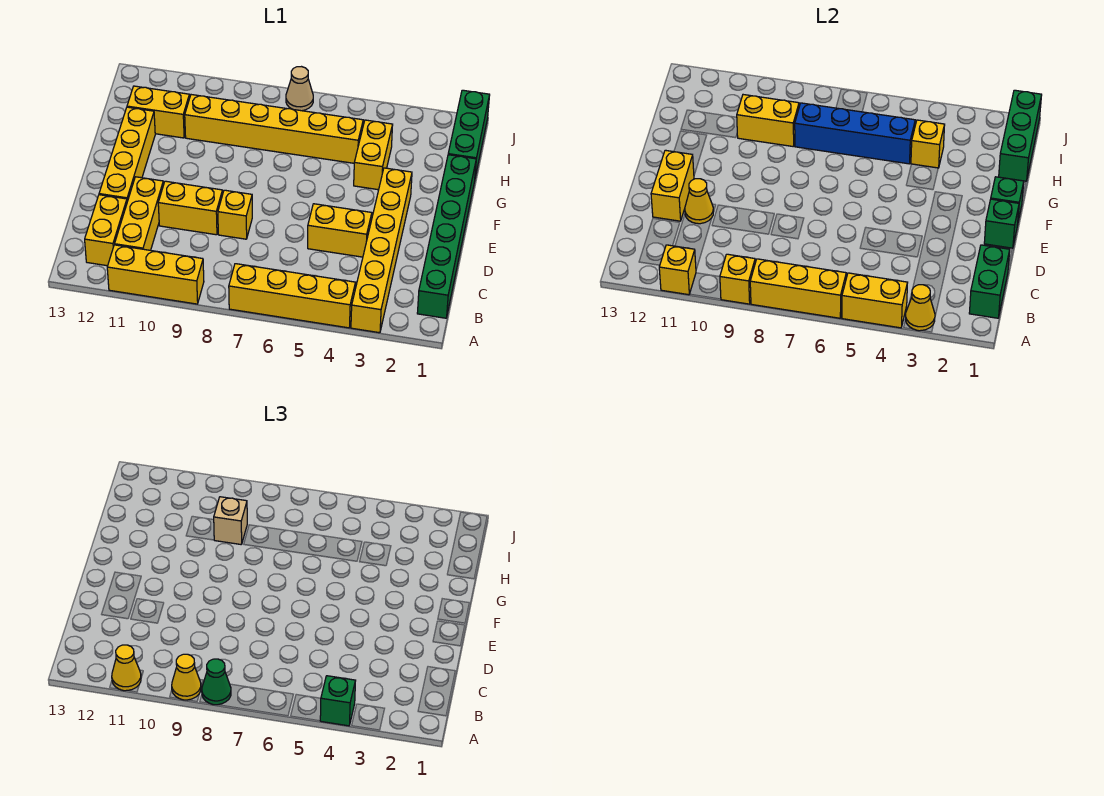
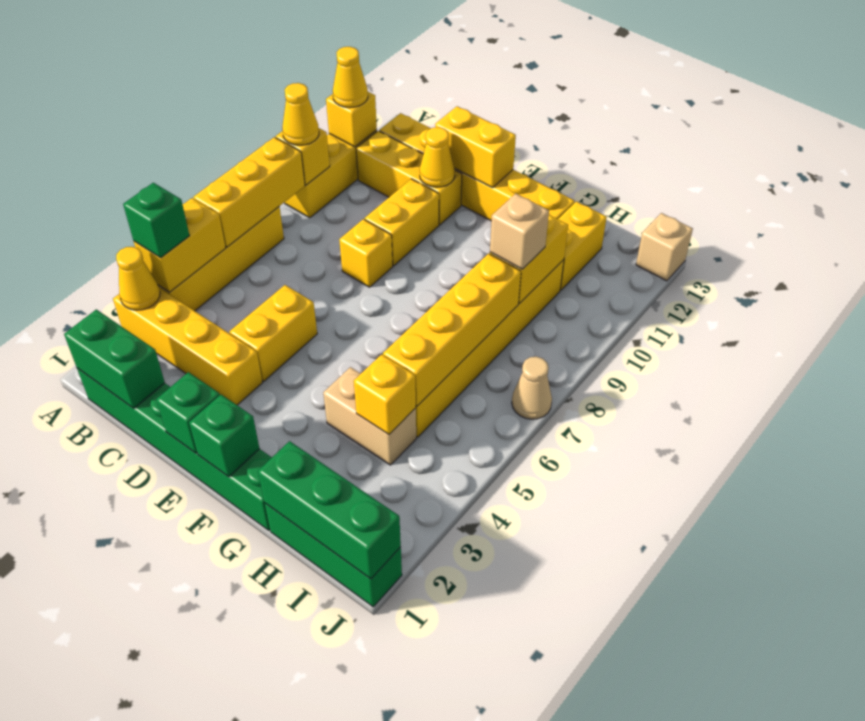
yellow brick A3:F3 level 1 -> yellow brick A3:D3 level 1
green cone A8 level 3 -> none
yellow brick G4:H4 level 1 -> tan brick G4:H4 level 1
blue brick H5:H8 level 2 -> yellow brick H5:H8 level 2
none -> tan brick J13 level 1

